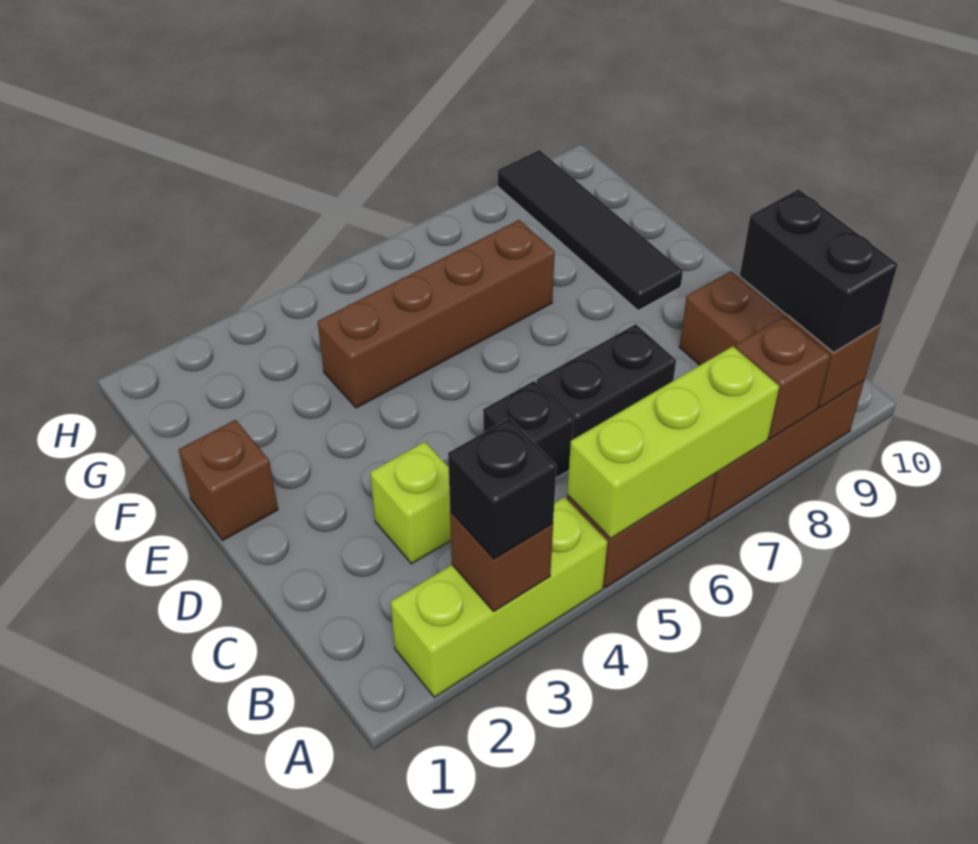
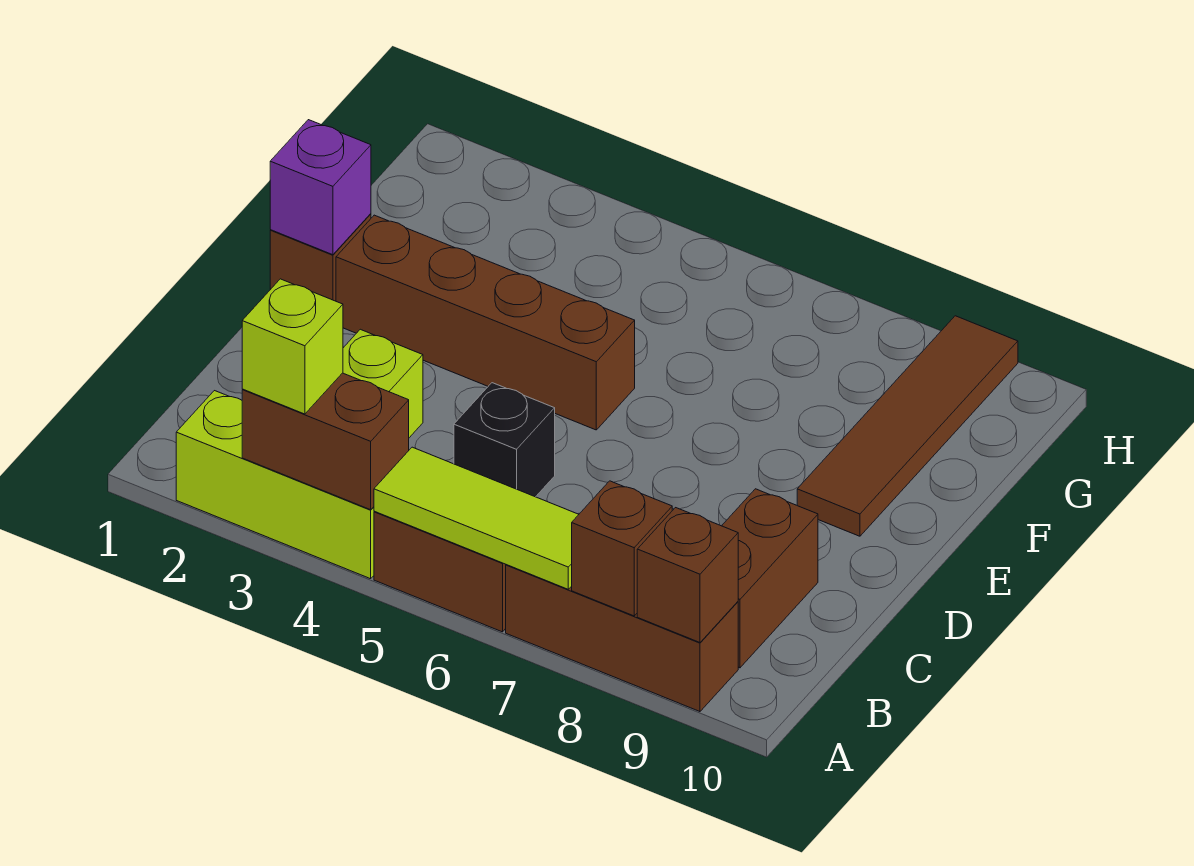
brown brick A3 level 2 -> brown brick A3:A4 level 2
black brick A3 level 3 -> lime brick A3 level 3
lime brick A5:A7 level 2 -> lime tile A5:A7 level 2
black brick A9:B9 level 3 -> none
black brick C6:C7 level 1 -> none
none -> purple brick E1 level 2
black tile E9:H9 level 1 -> brown tile E9:H9 level 1
brown brick F4:F7 level 1 -> brown brick E2:E5 level 1

